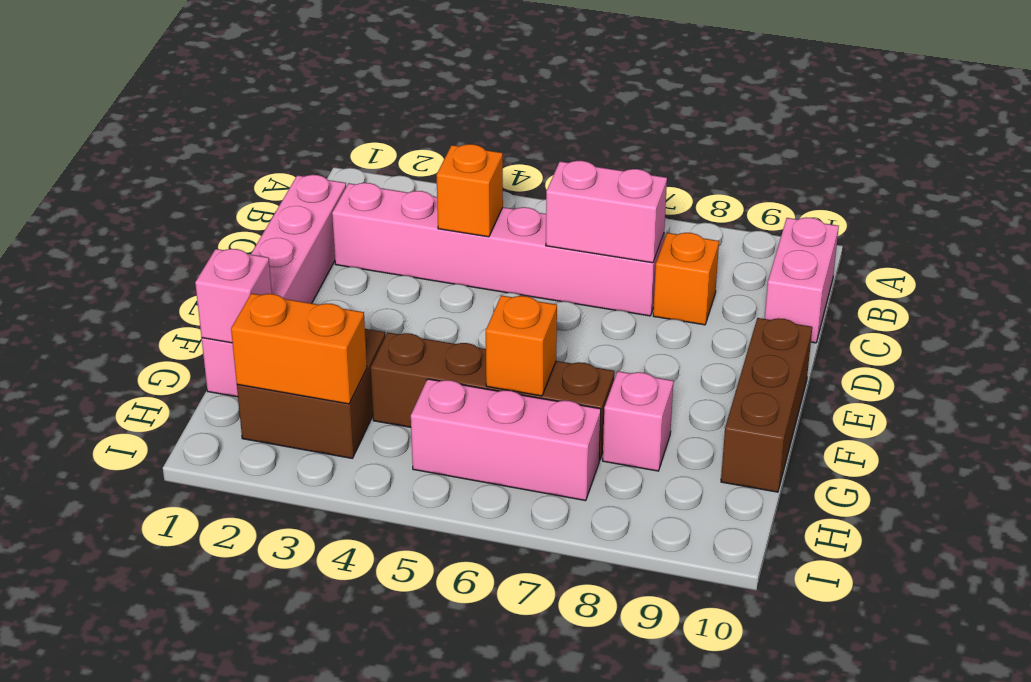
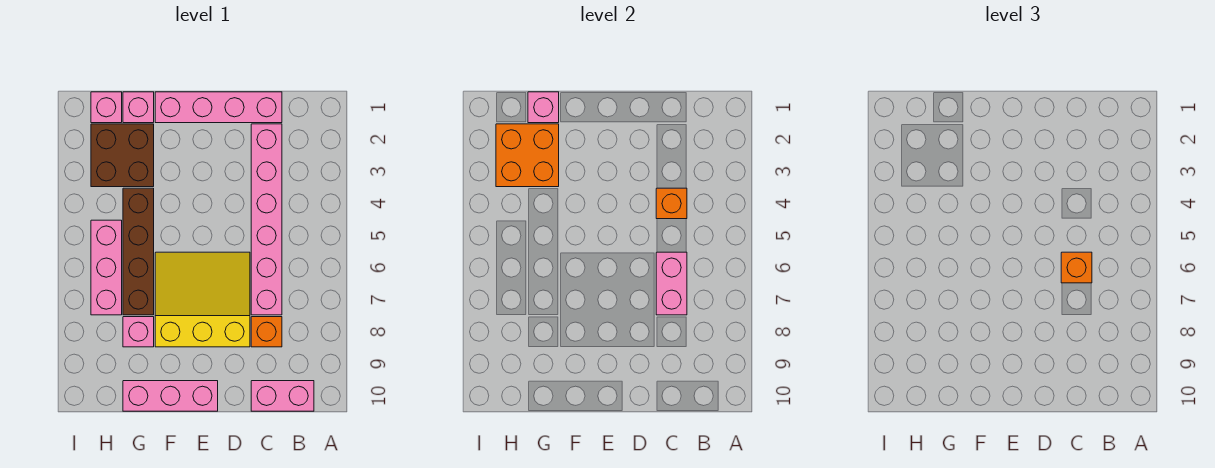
none -> yellow slope D6:F8 level 1 top 8
brown brick E10:G10 level 1 -> pink brick E10:G10 level 1
orange brick G6 level 2 -> orange brick C6 level 3
none -> pink brick H1 level 1
orange brick H2:H3 level 2 -> orange brick G2:H3 level 2

